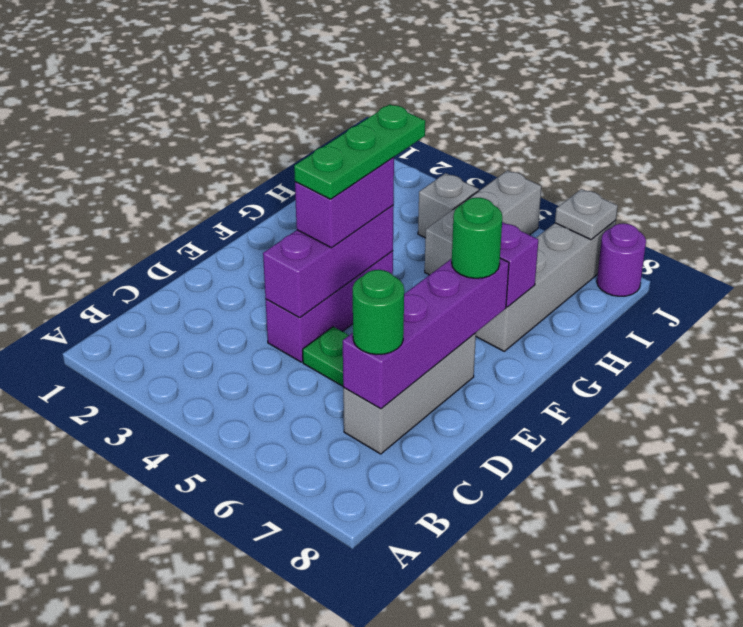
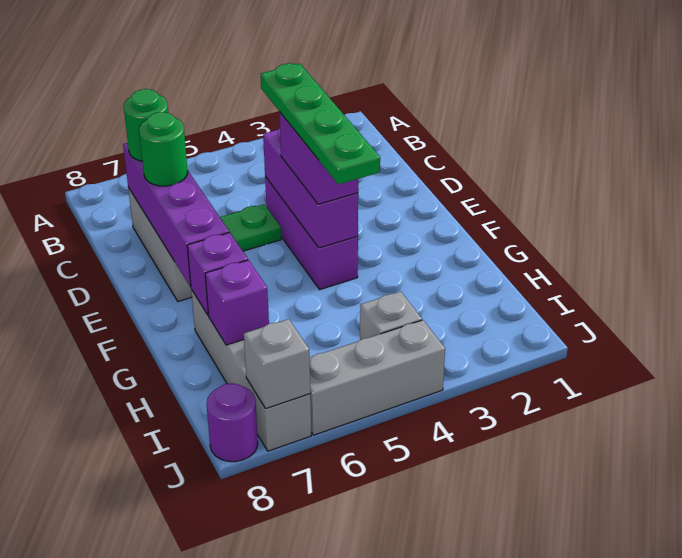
green plate E4:G4 level 4 -> green plate D4:G4 level 4
green round brick F7 level 3 -> green round brick D7 level 3
grey brick H5:J5 level 1 -> grey brick J4:J6 level 1
none -> purple brick H7 level 2
grey plate J7 level 2 -> grey brick J7 level 2

